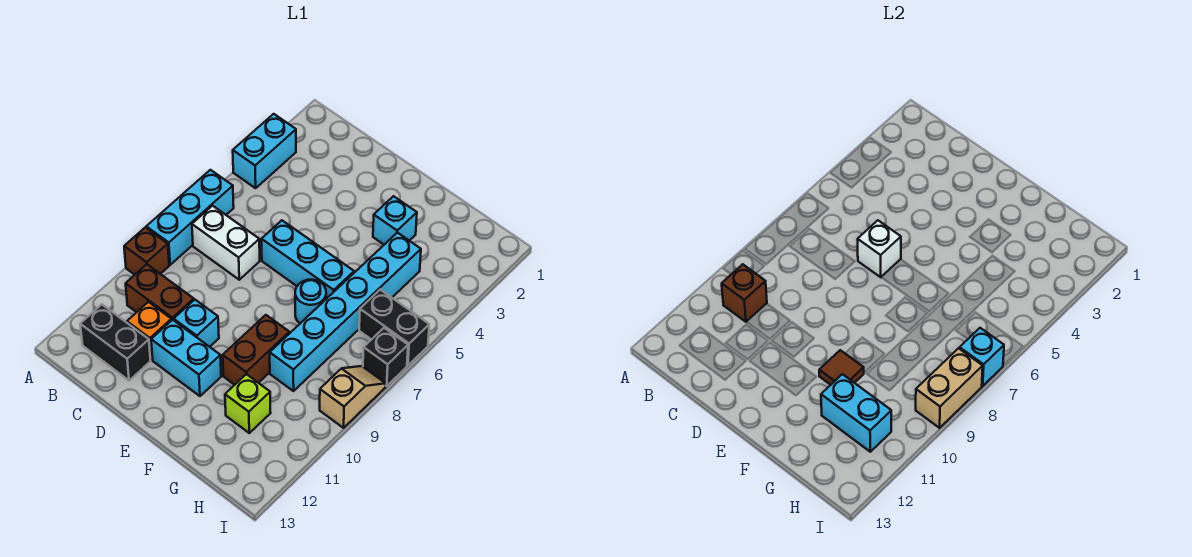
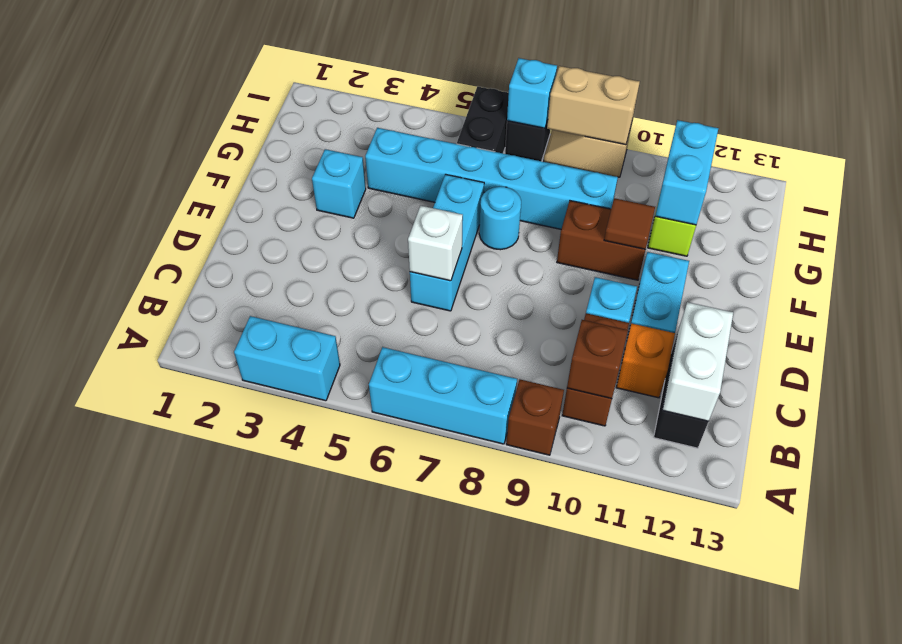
white brick B7:C7 level 1 -> white brick B12:C12 level 2

